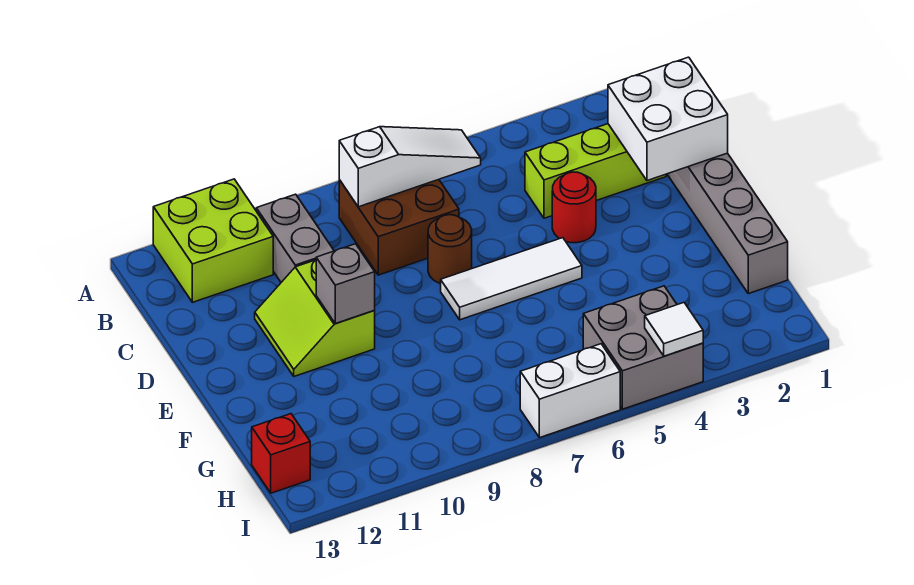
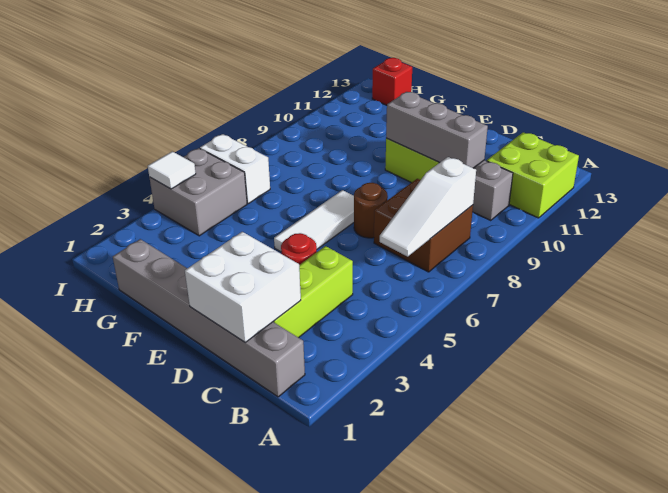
grey brick E10 level 2 -> grey brick C10:E10 level 2
white brick I6:I7 level 1 -> white brick H6:I6 level 1

